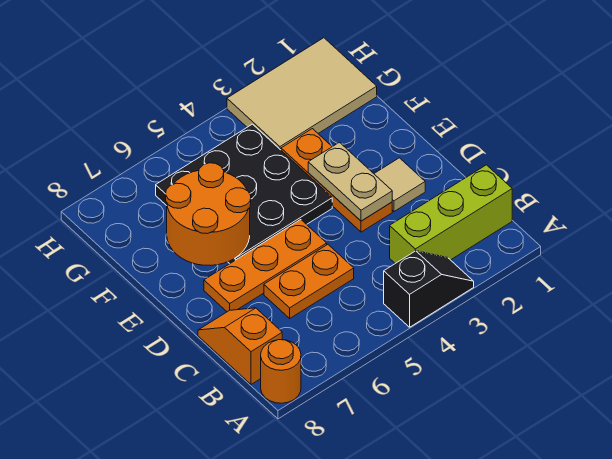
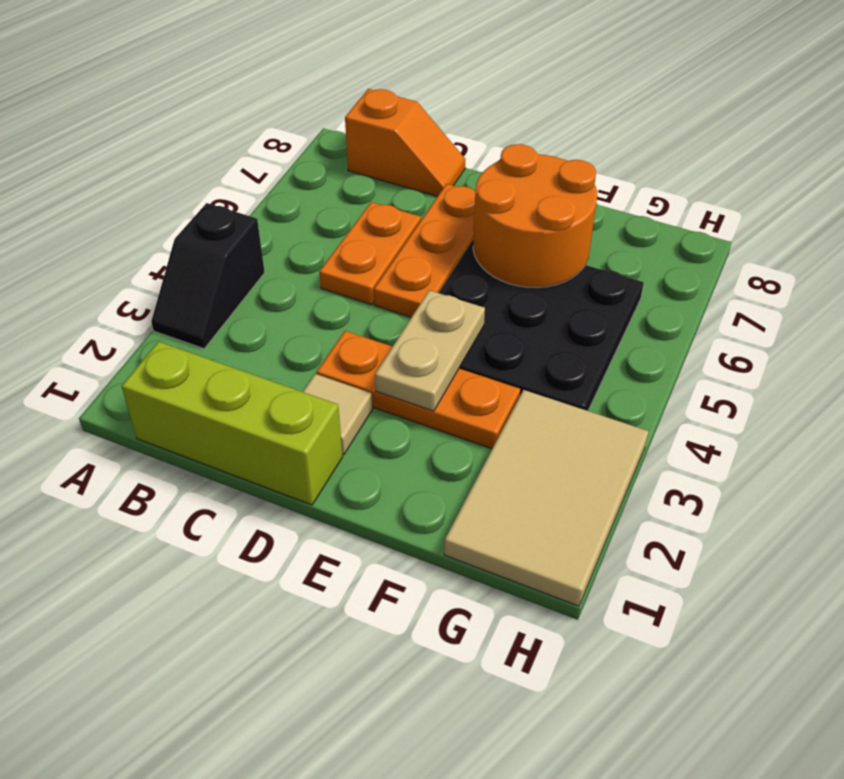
orange round brick A8 level 1 -> none
lime brick B1:B3 level 1 -> lime brick B1:D1 level 1
tan plate D3:E3 level 2 -> tan plate E3:E4 level 2

